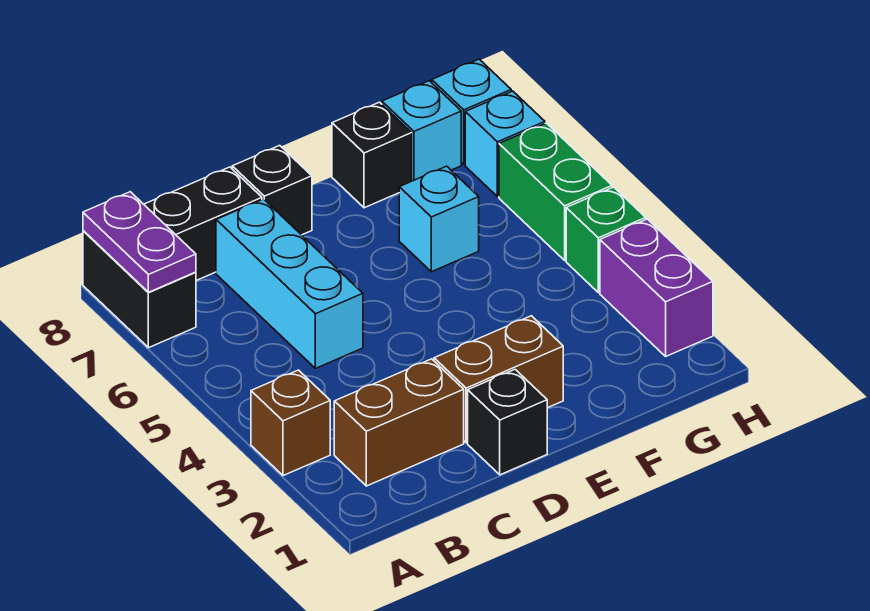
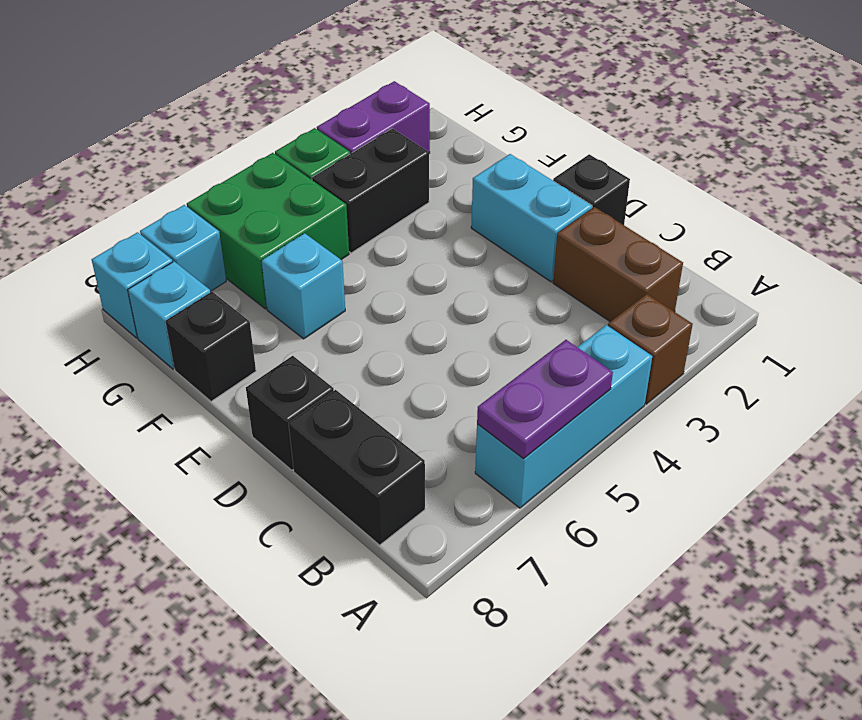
black brick A7:A8 level 1 -> black brick G3:G4 level 1
purple plate A7:A8 level 2 -> purple plate A5:A6 level 2
cyan brick C5:C7 level 1 -> cyan brick A4:A6 level 1
brown brick D2:E2 level 1 -> cyan brick D2:E2 level 1
green brick H5:H6 level 1 -> green brick G5:H6 level 1

